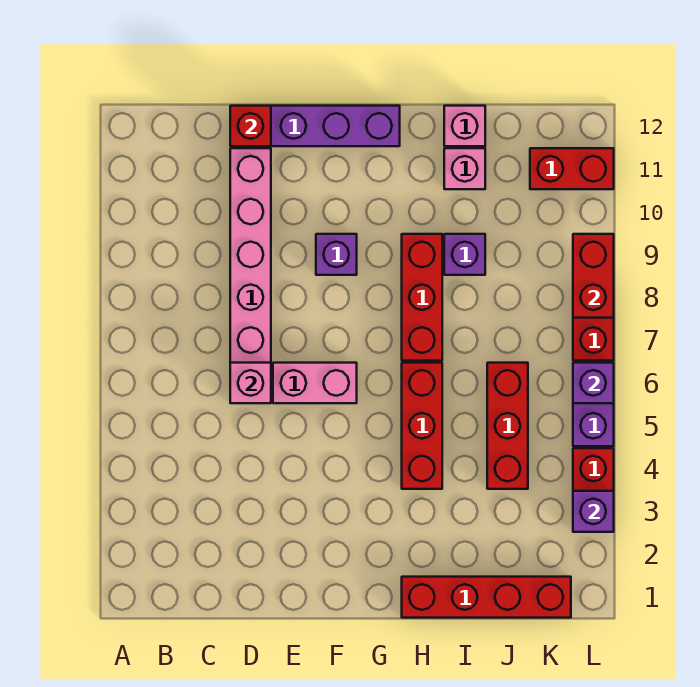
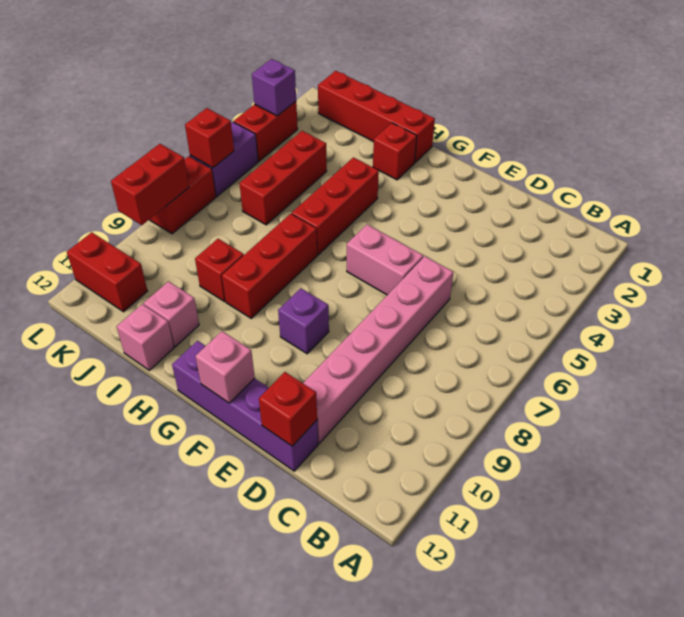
pink brick D6 level 2 -> pink brick F12 level 2
none -> red brick H2 level 1
purple brick I9 level 1 -> red brick I9 level 1
purple brick L6 level 2 -> red brick L6 level 2

